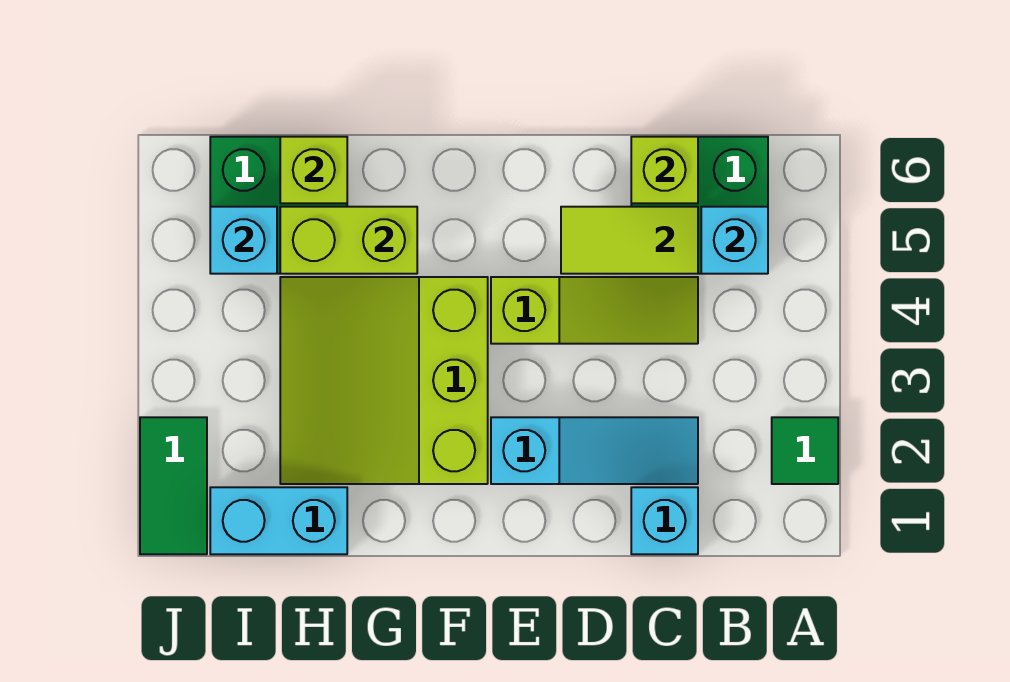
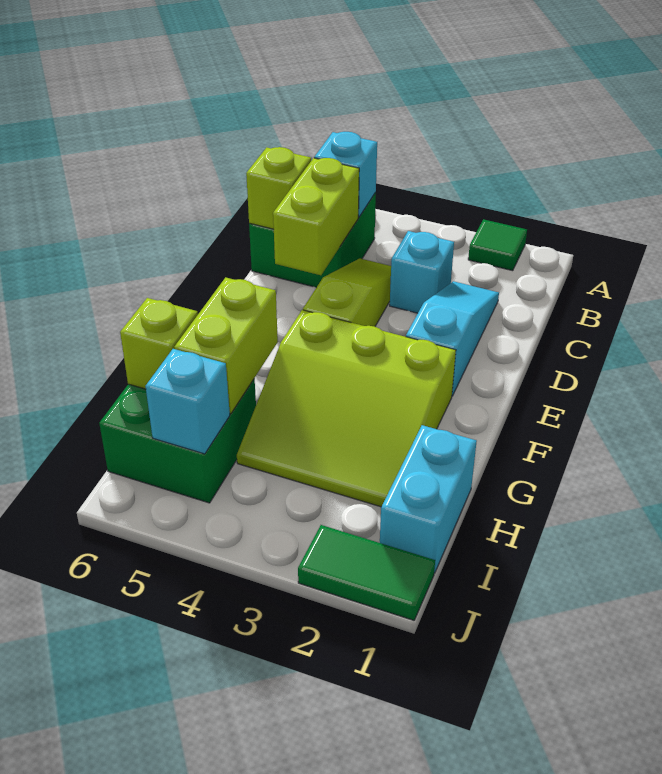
cyan brick C1 level 1 -> cyan brick C3 level 1
lime tile C5:D5 level 2 -> lime brick C5:D5 level 2

